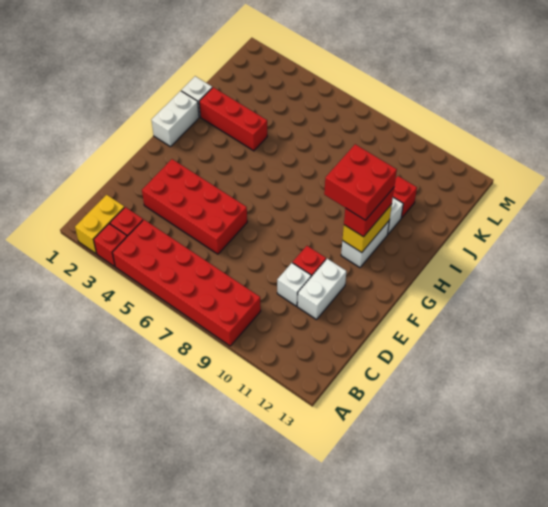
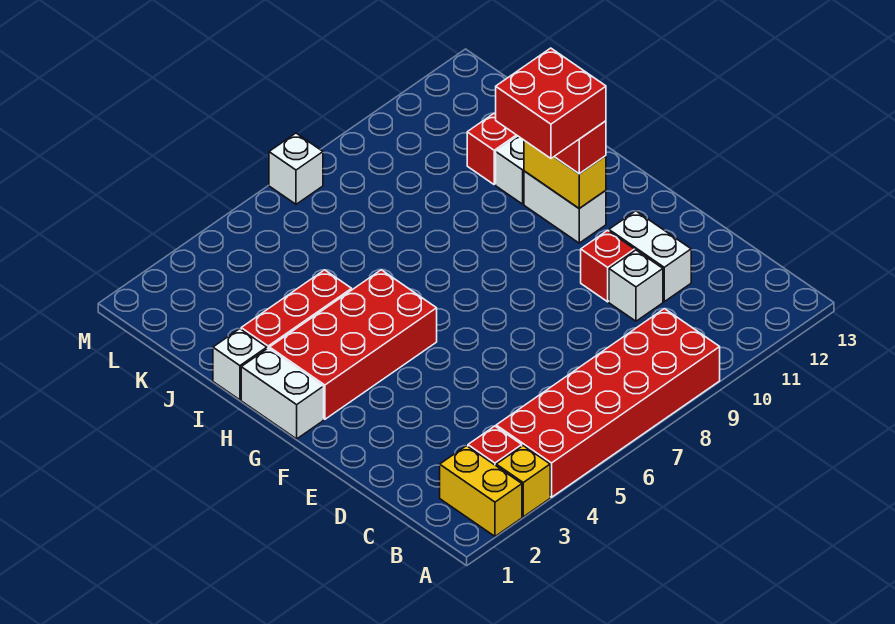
red brick A3 level 1 -> yellow brick A3 level 1
red brick D3:E6 level 1 -> red brick G2:H5 level 1
none -> white brick M7 level 1

